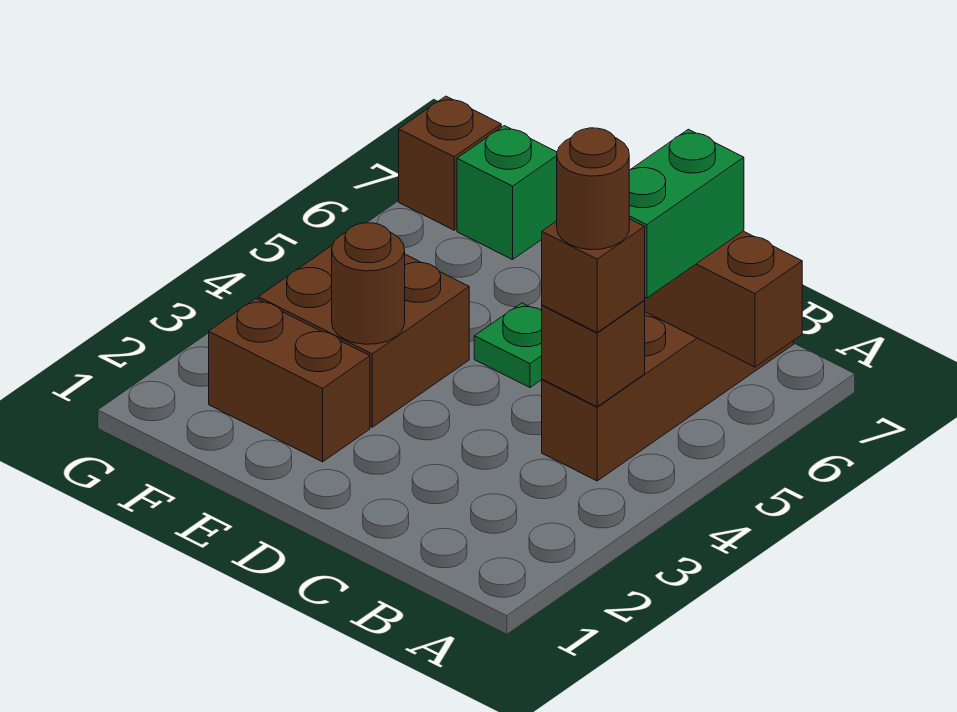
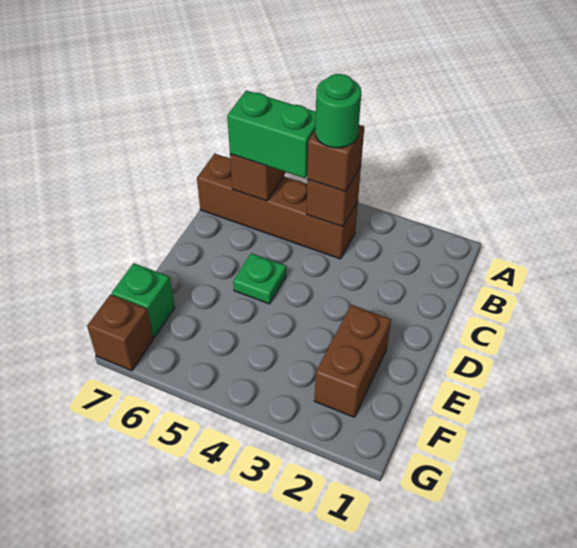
brown round brick B4 level 4 -> green round brick B4 level 4
brown brick E3:F4 level 1 -> none
brown round brick E3 level 2 -> none

